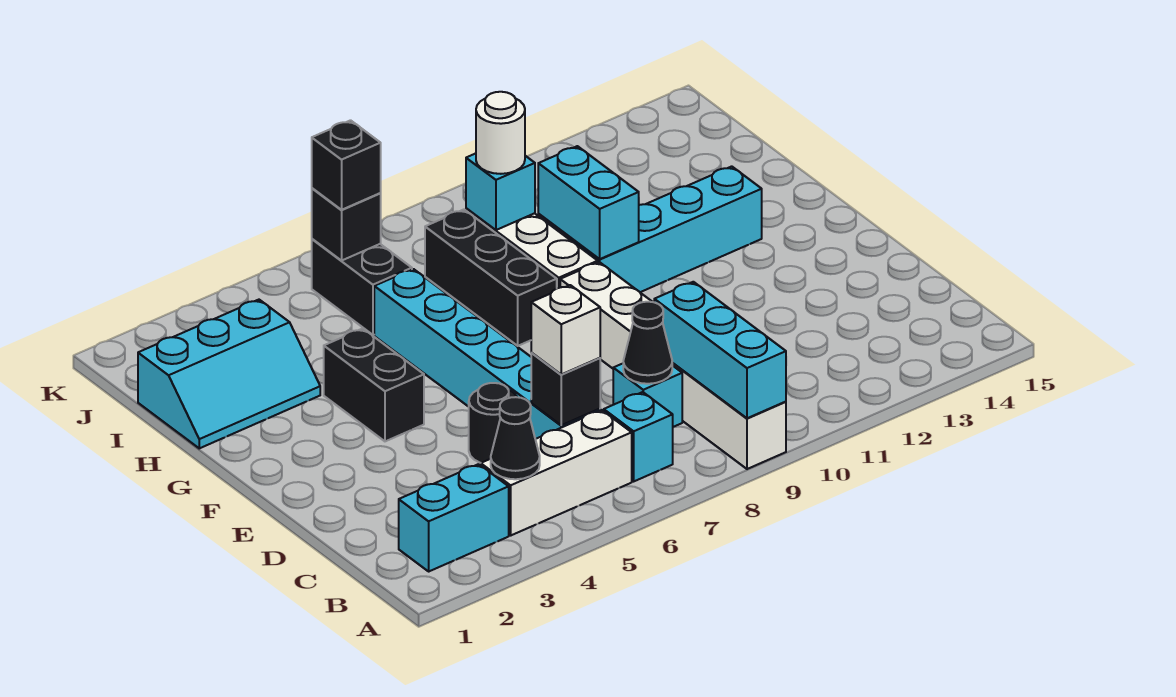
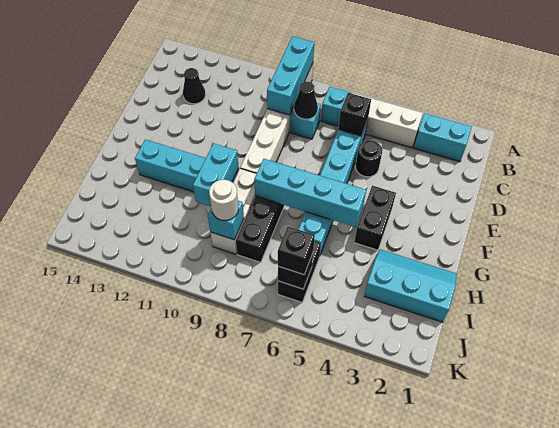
black cone B4 level 2 -> black cone C13 level 1
white brick C6 level 3 -> none
none -> cyan brick G5:G8 level 2

